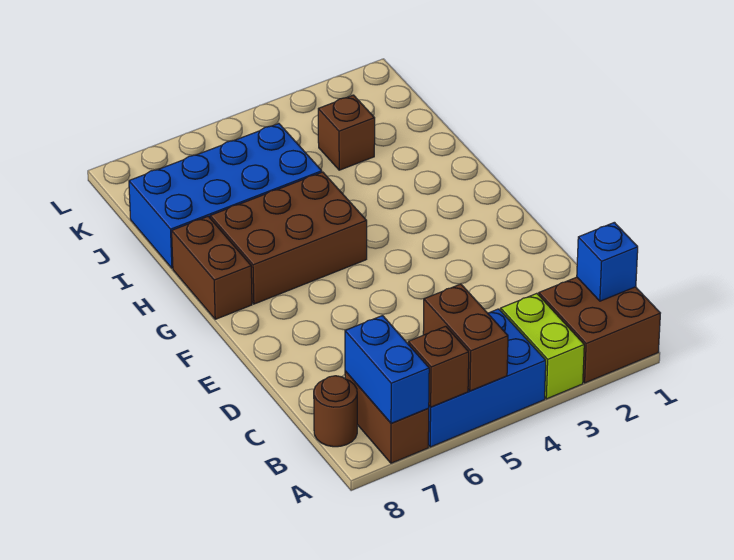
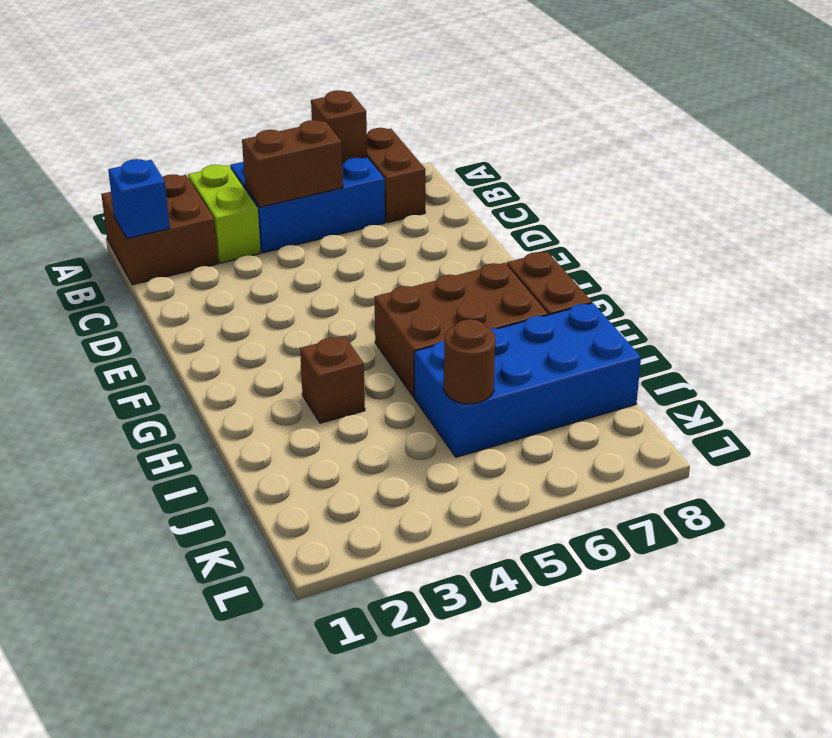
brown brick A5:B5 level 2 -> brown brick B4:B5 level 2
blue brick A7:B7 level 2 -> none
brown round brick B8 level 1 -> brown round brick J5 level 2
brown brick J3 level 1 -> brown brick H3 level 1

